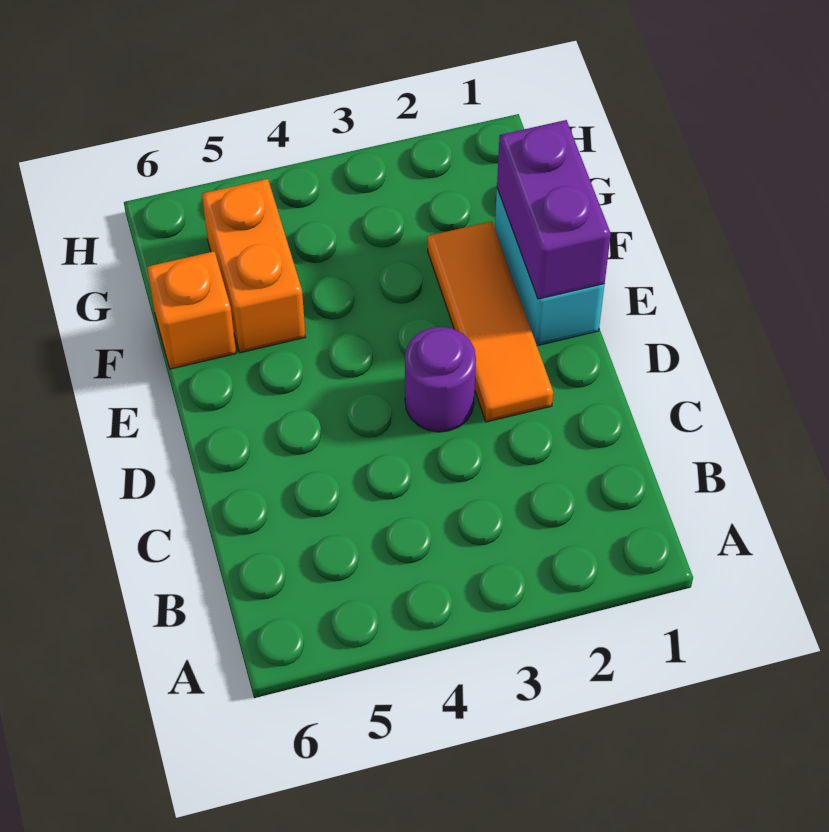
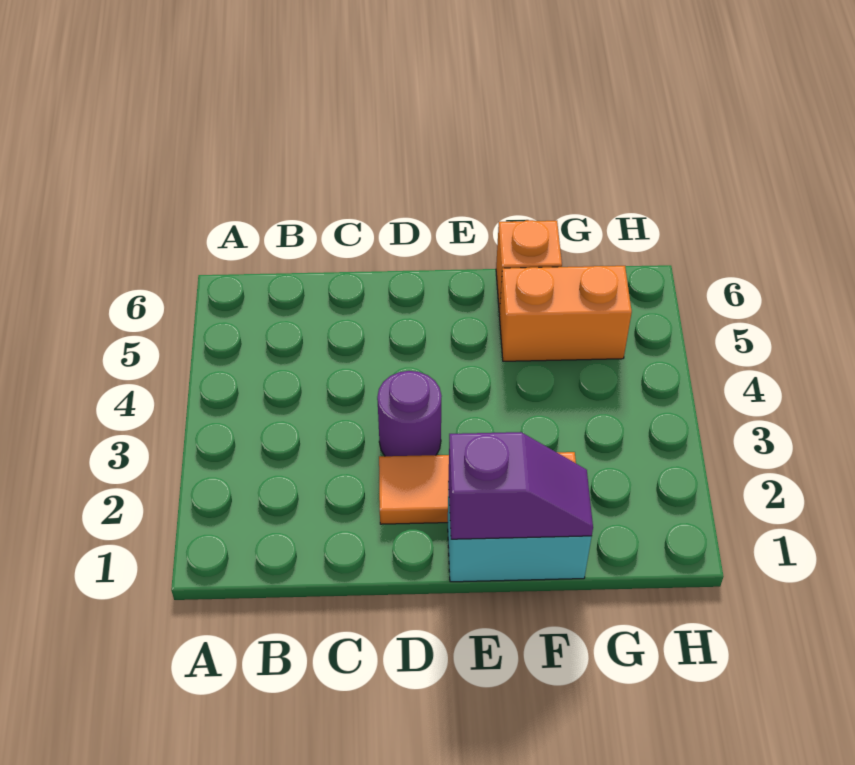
purple brick E1:F1 level 2 -> purple slope E1:F1 level 2 top E

